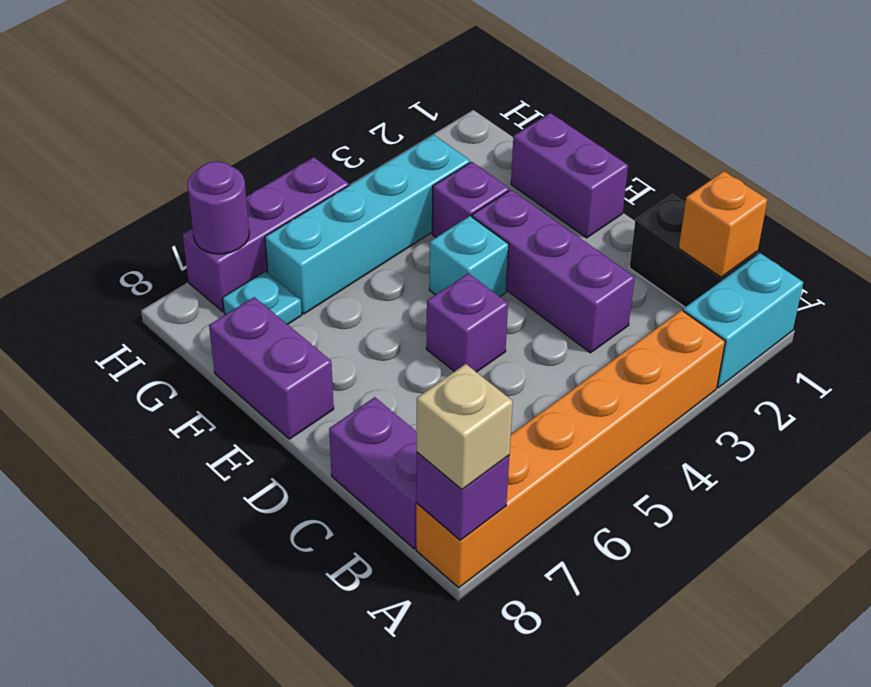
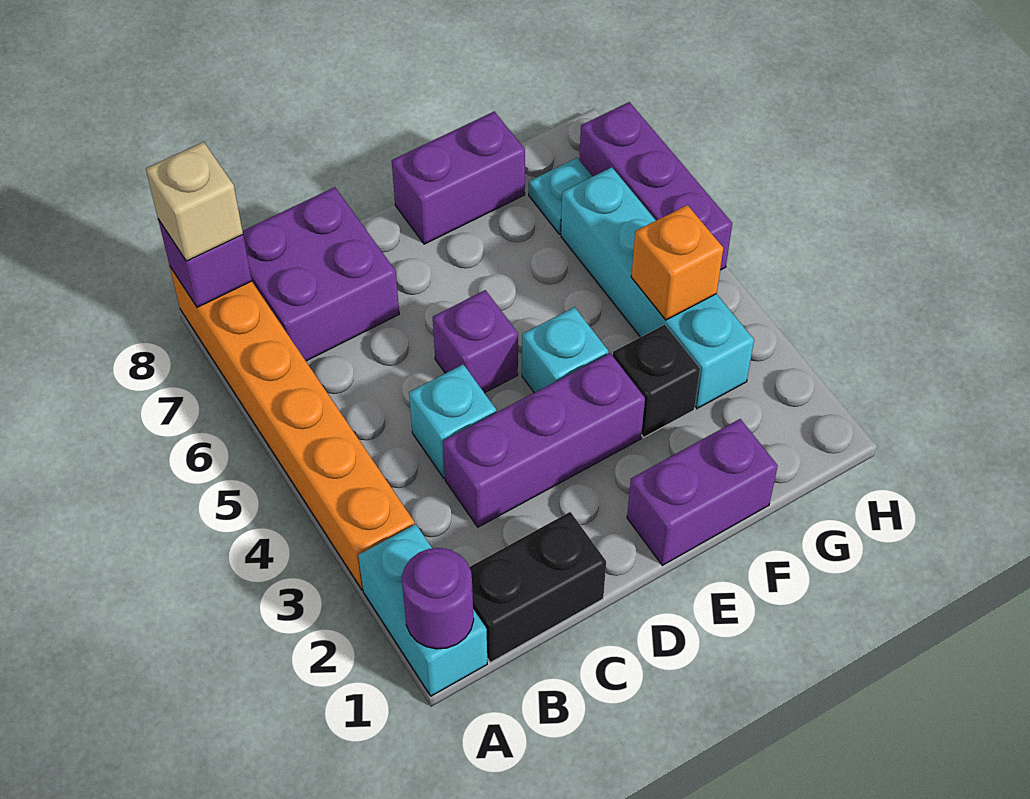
orange brick B1 level 2 -> orange brick G4 level 2
purple brick B8:C8 level 1 -> purple brick B7:C8 level 1
none -> cyan brick C4 level 1
purple brick F3 level 1 -> black brick F3 level 1
purple round brick H7 level 2 -> purple round brick A1 level 2

